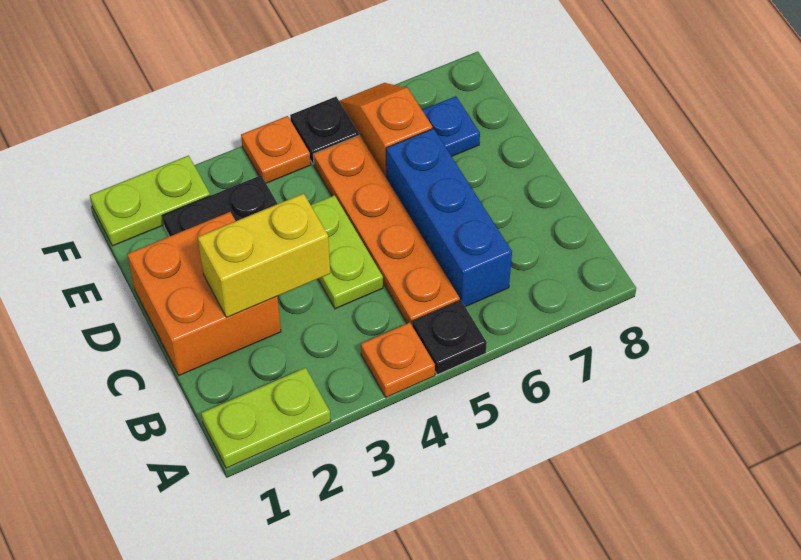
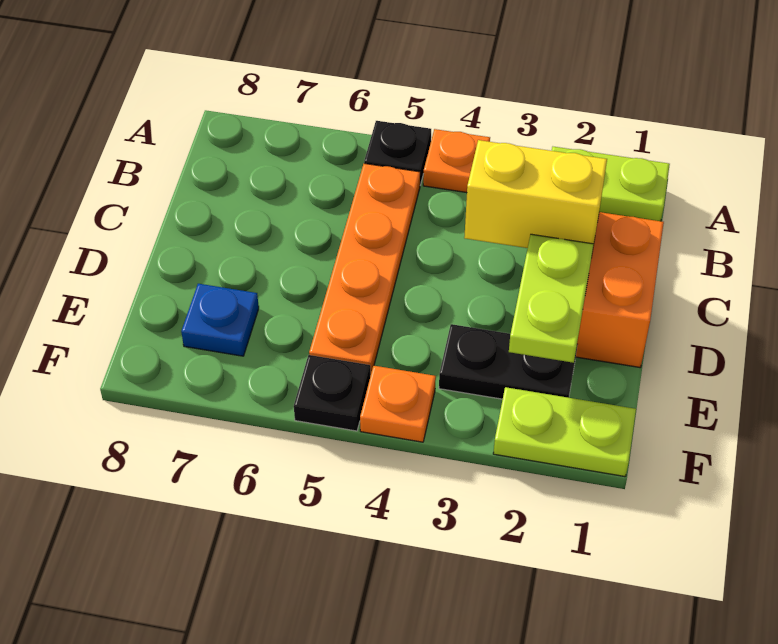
blue brick B6:D6 level 1 -> none
lime plate C4:D4 level 1 -> lime plate D2:E2 level 2
orange slope E6:F6 level 1 top E -> none

